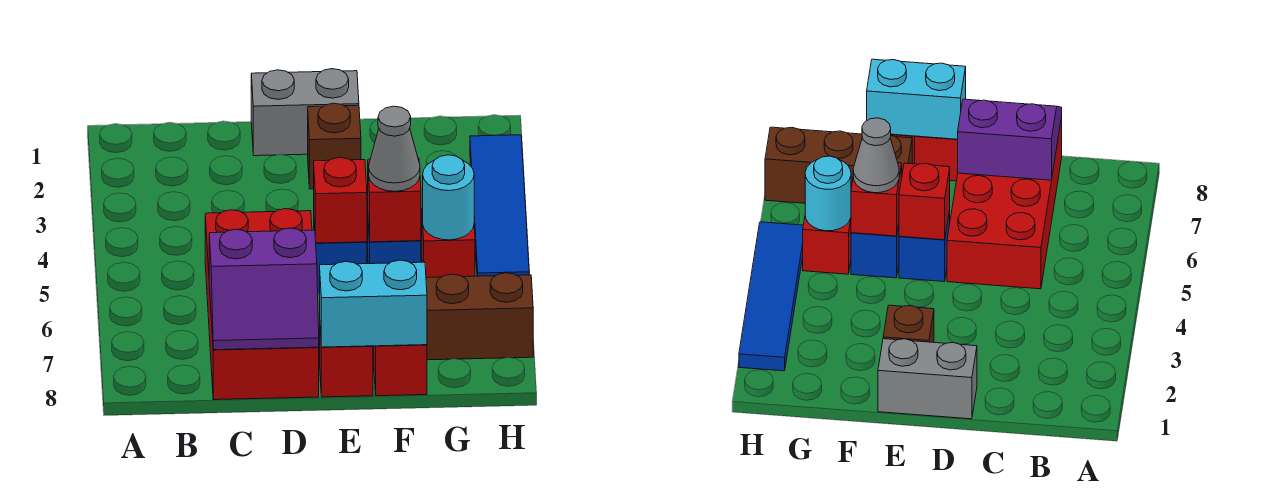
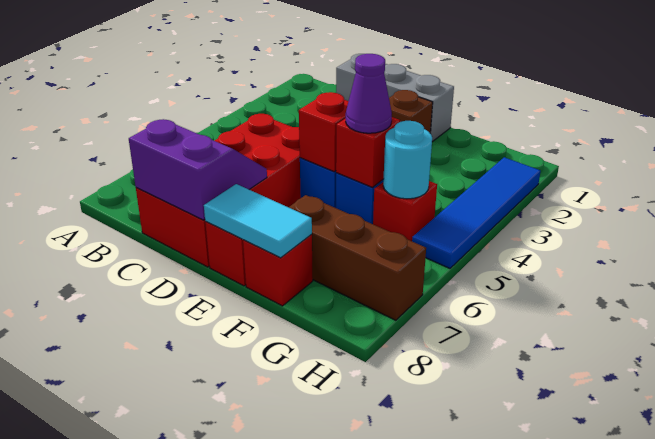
purple slope C7:D8 level 2 top 7 -> purple slope C7:D8 level 2 top 8
grey brick D1:E1 level 1 -> grey brick C1:E1 level 1
cyan brick E8:F8 level 2 -> cyan tile E8:F8 level 2
grey cone F5 level 3 -> purple cone F5 level 3

